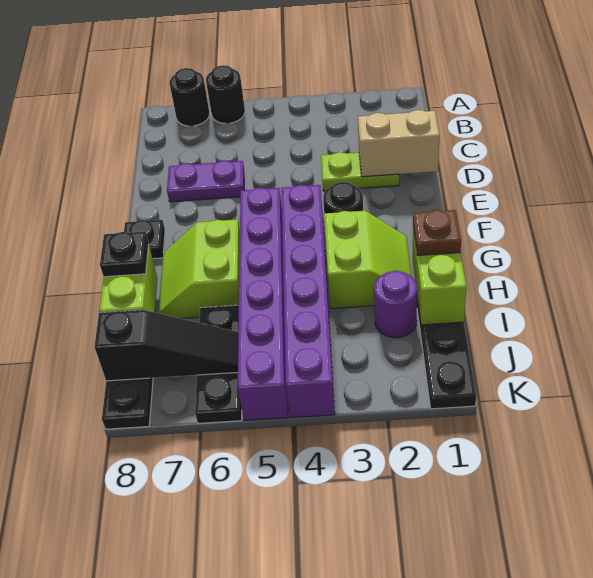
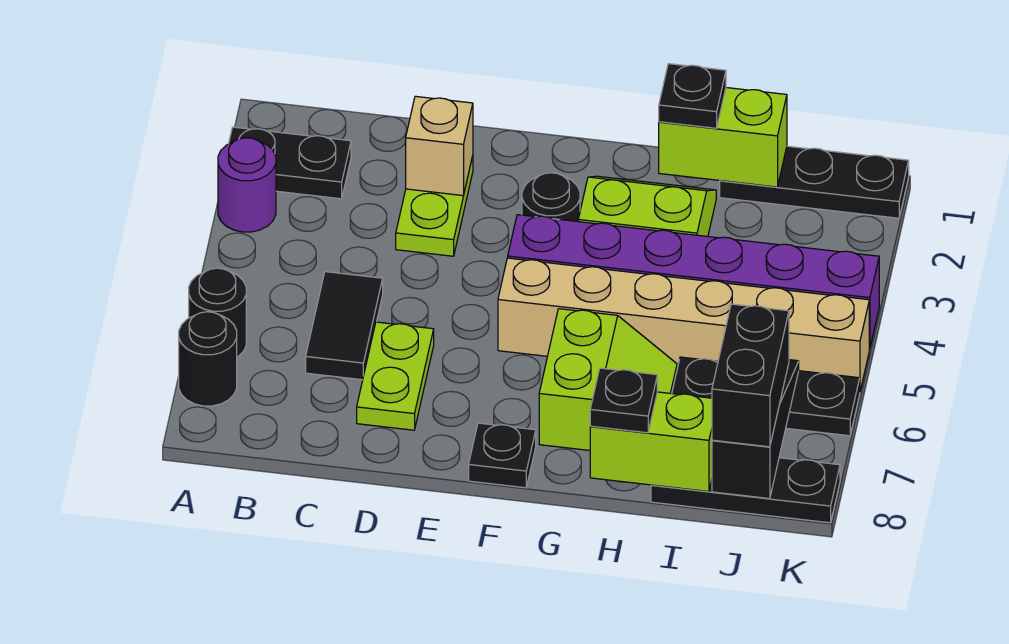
none -> black plate A2:B2 level 1
none -> black tile C5:C6 level 1
tan brick D1:D2 level 2 -> tan brick D2 level 2
purple plate D6:D7 level 1 -> lime plate D6:D7 level 1
purple brick F5:K5 level 1 -> tan brick F5:K5 level 1
lime slope G6:H7 level 1 top 6 -> lime slope G6:H7 level 1 top G
brown plate H1 level 3 -> black plate H1 level 3
purple round brick I2 level 1 -> purple round brick A3 level 1
none -> black brick J7:J8 level 3

